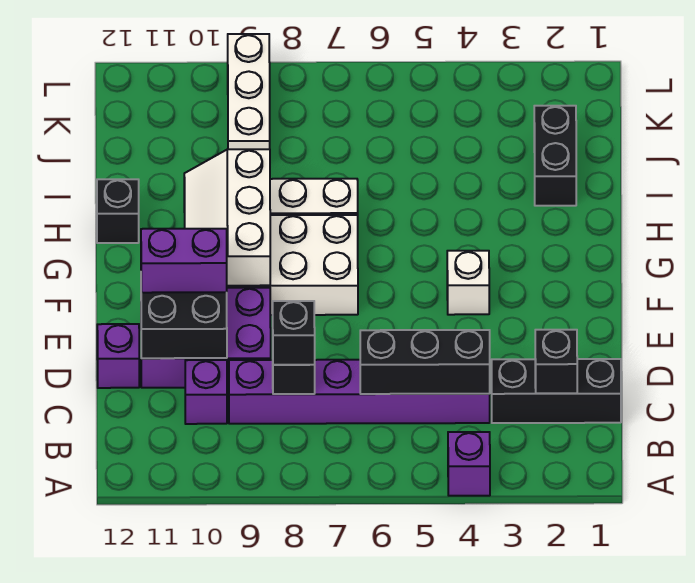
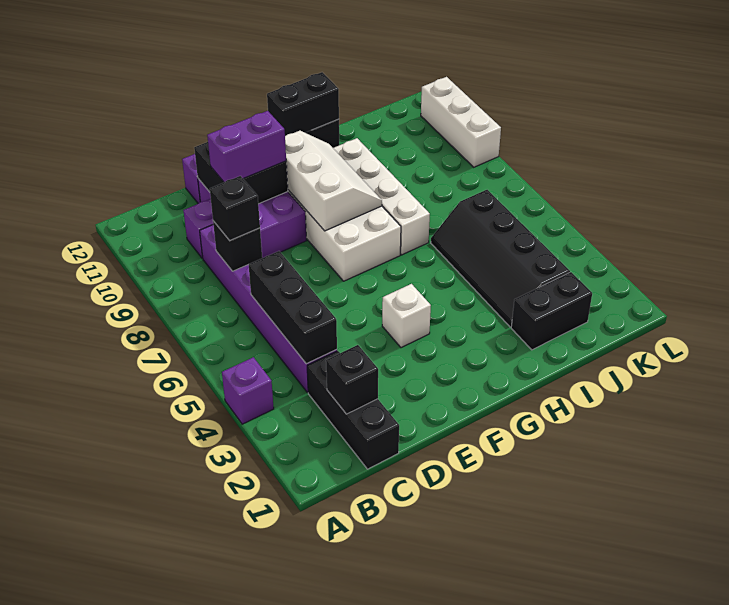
purple brick E10:E11 level 3 -> purple brick D10:E10 level 3
white slope F9:H10 level 2 top 9 -> white slope F8:G10 level 2 top F
none -> black brick G12:H12 level 2
none -> black slope I3:J6 level 1 top J
white brick J9:L9 level 1 -> white brick L9:L11 level 1

